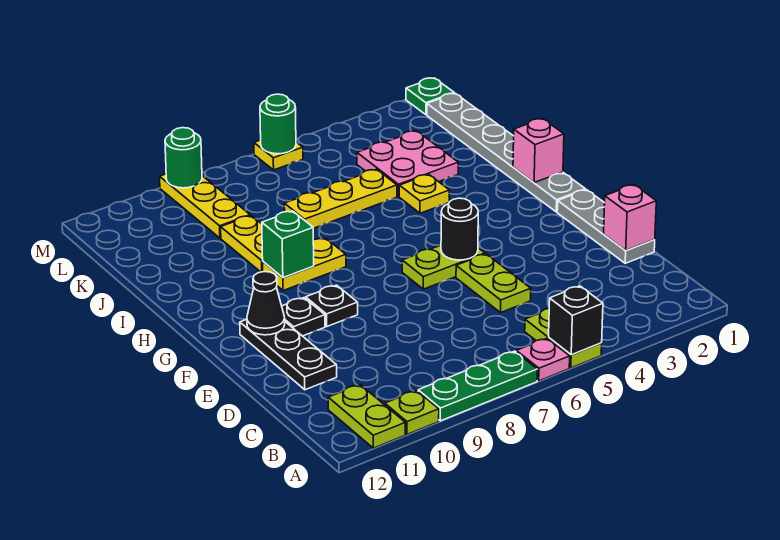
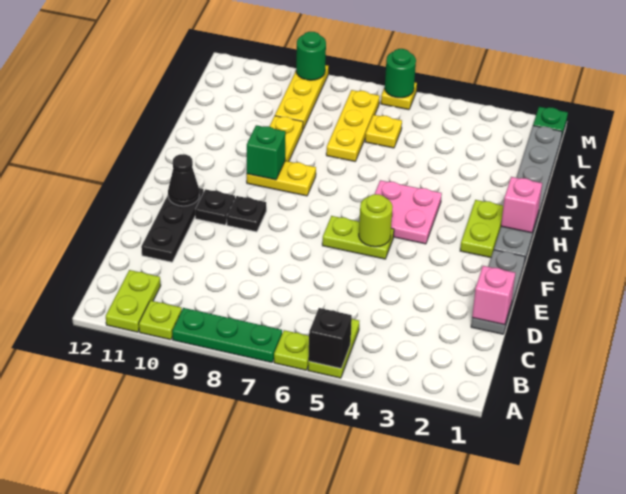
pink plate A6 level 1 -> lime plate A6 level 1
lime plate D5:E5 level 1 -> lime plate G2:H2 level 1
black round brick F5 level 2 -> lime round brick F5 level 2
yellow plate I4 level 1 -> yellow plate K6 level 1
pink plate J3:K4 level 1 -> pink plate G4:H5 level 1
yellow plate J5:J7 level 1 -> yellow plate J7:L7 level 1

